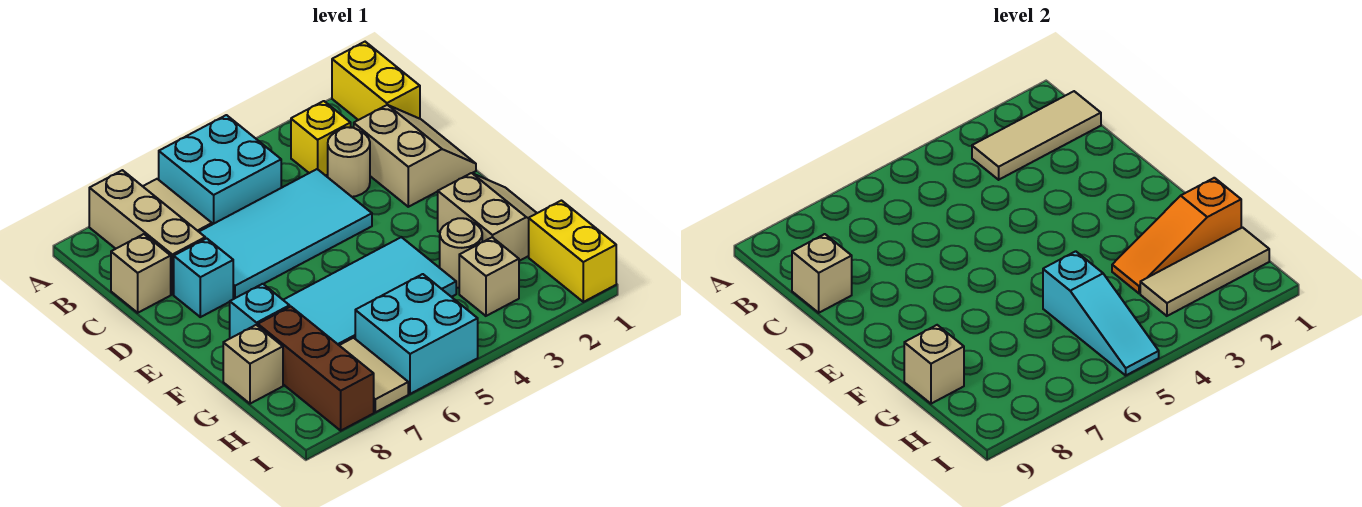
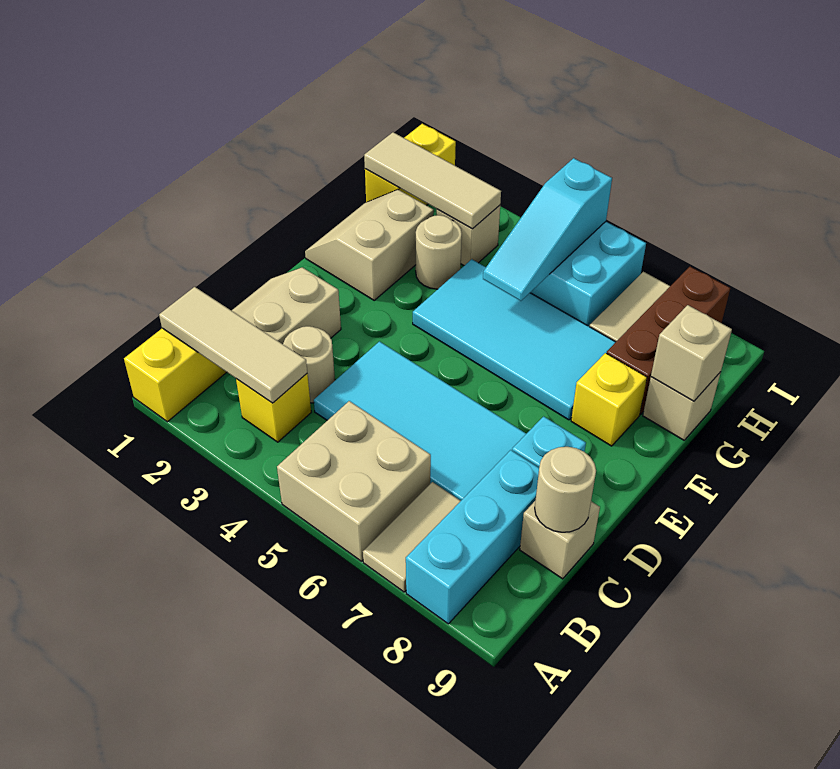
cyan brick A5:B6 level 1 -> tan brick A5:B6 level 1
tan brick A8:C8 level 1 -> cyan brick A8:C8 level 1
tan brick C9 level 2 -> tan round brick C9 level 2
cyan brick F8 level 1 -> yellow brick F8 level 1
orange slope G1:G3 level 2 top 1 -> none
cyan slope G5:I5 level 2 top G -> cyan slope G5:I5 level 2 top I

